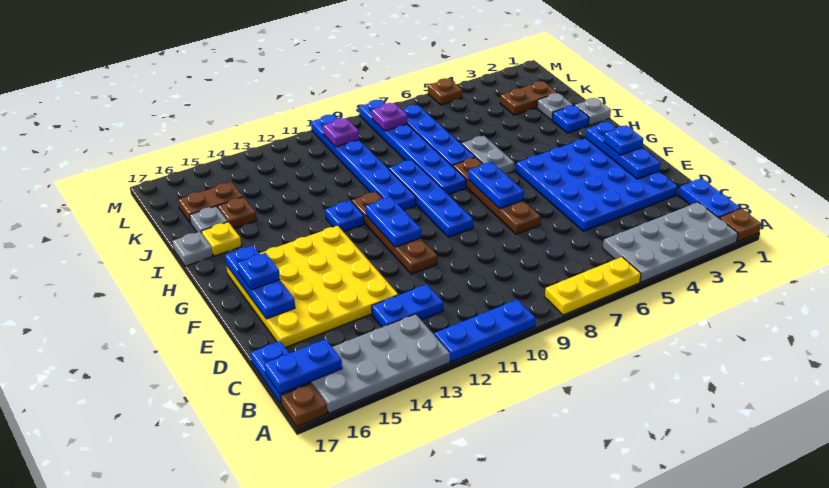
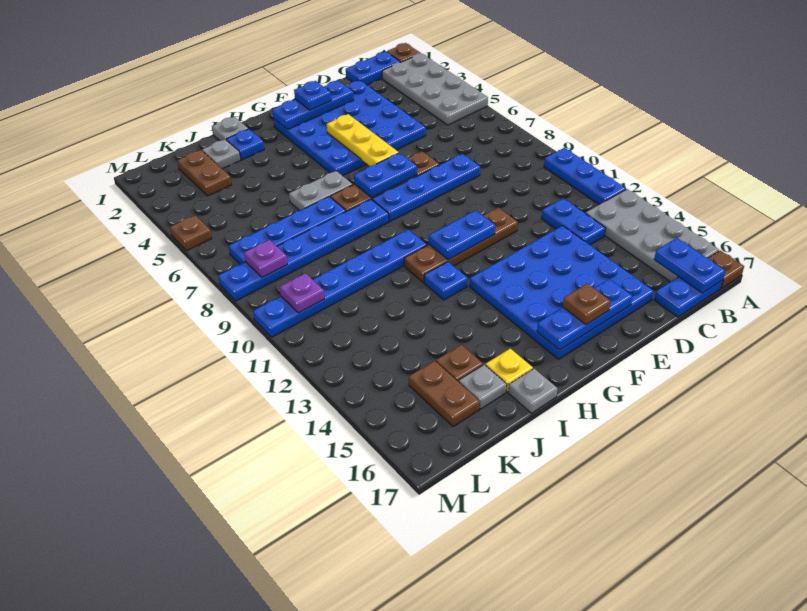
yellow plate A6:A8 level 1 -> yellow plate F4:F6 level 2
yellow plate D13:G16 level 1 -> blue plate D13:G16 level 1
blue plate F9:I9 level 1 -> blue plate D8:G8 level 1
blue plate F16 level 3 -> brown plate F16 level 3

